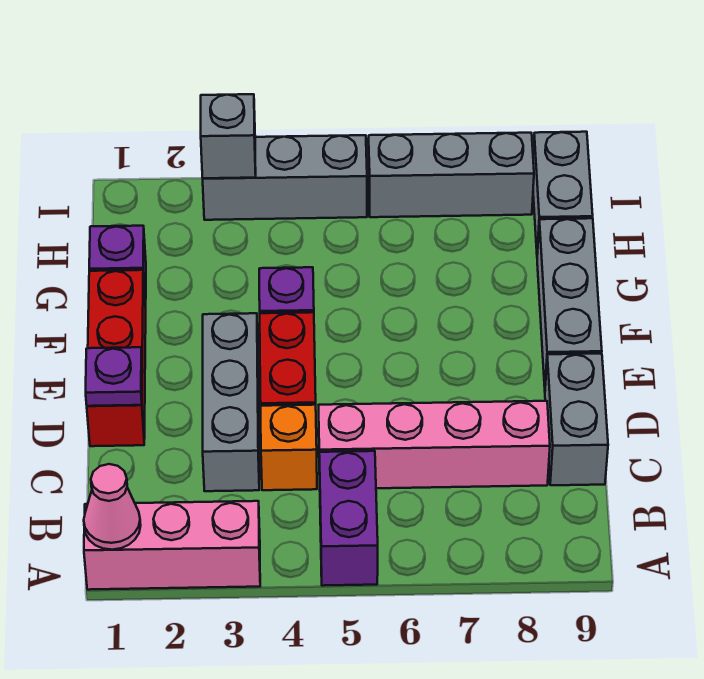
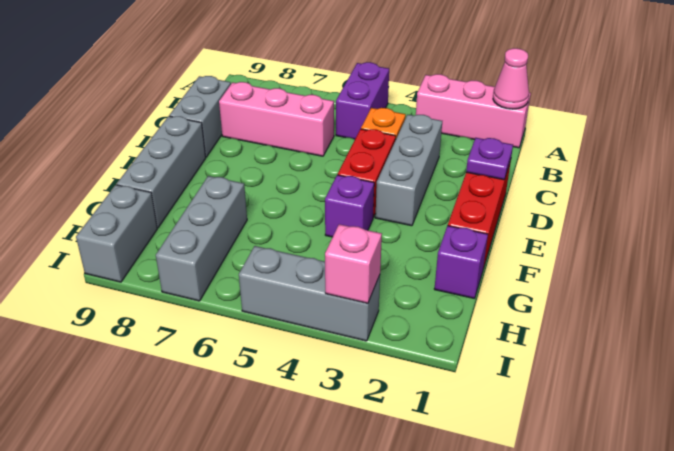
pink brick C5:C8 level 1 -> pink brick C6:C8 level 1
grey brick I3 level 2 -> pink brick I3 level 2
grey brick I6:I8 level 1 -> grey brick G7:I7 level 1

